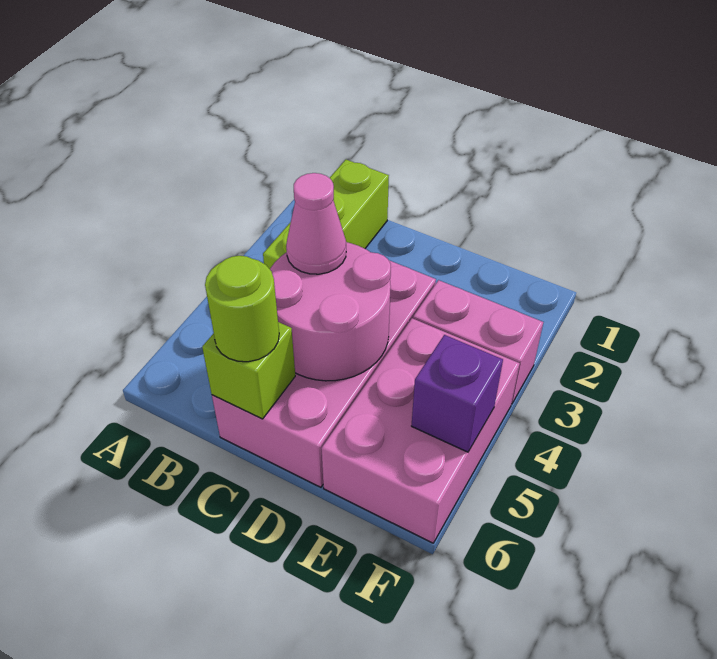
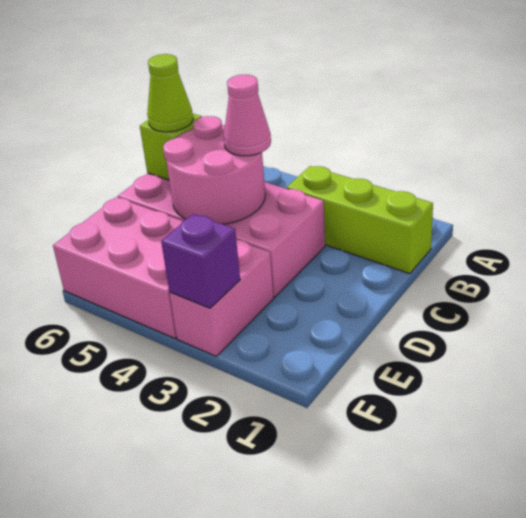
lime round brick C6 level 3 -> lime cone C6 level 3
purple brick F5 level 2 -> purple brick F3 level 2

